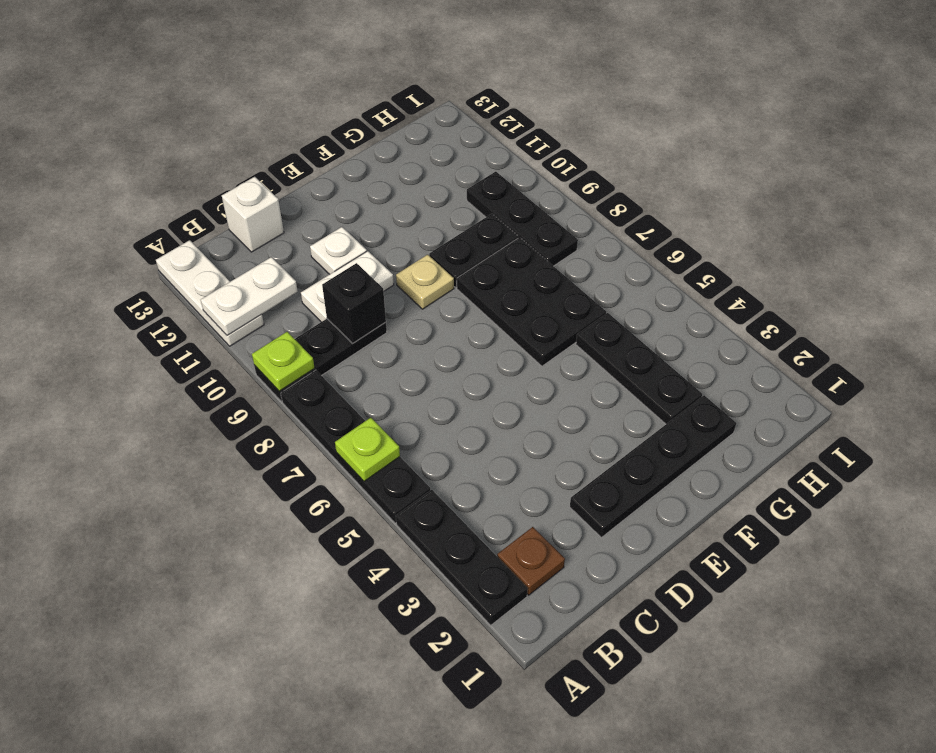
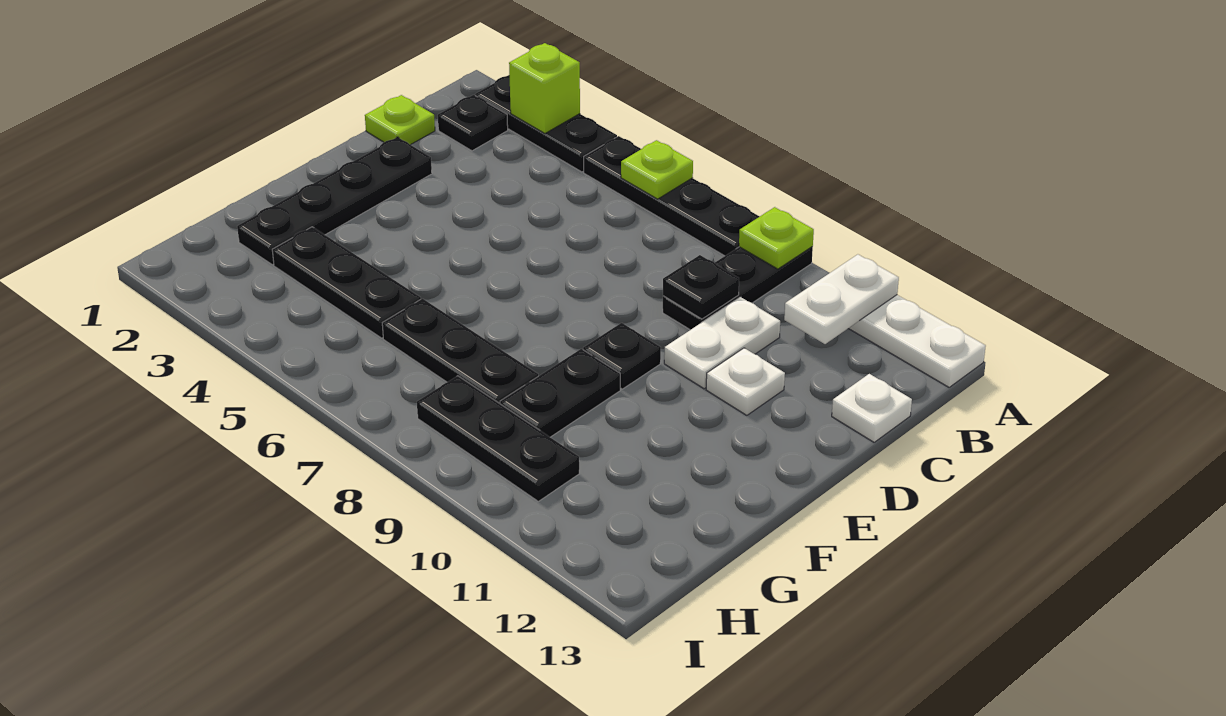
none -> lime brick A3 level 2
brown plate B2 level 1 -> black plate B2 level 1
none -> lime plate C1 level 1
black brick C9 level 2 -> black plate C9 level 2
white brick C13 level 1 -> white plate C13 level 1
tan plate E9 level 1 -> black plate E9 level 1
black plate F6:G8 level 1 -> black plate G6:G8 level 1

